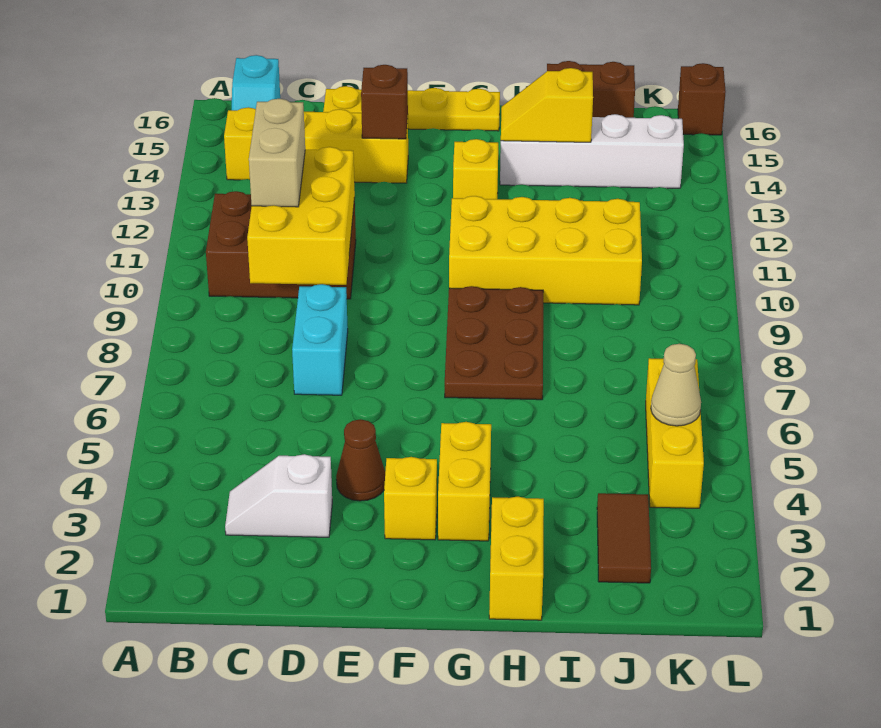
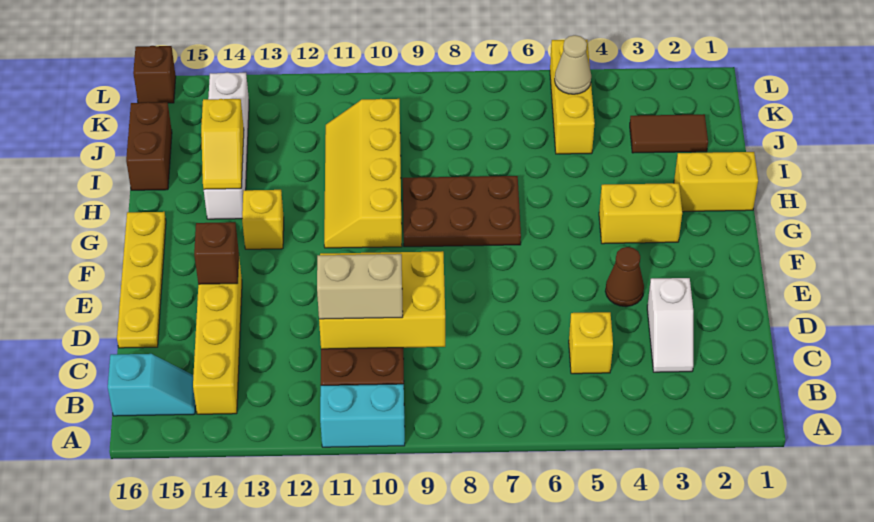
cyan brick D7:D8 level 1 -> cyan brick A10:A11 level 1
yellow brick F3 level 1 -> yellow brick C5 level 1
yellow brick G10:J11 level 1 -> yellow slope G10:J11 level 1 top 10
yellow brick K4:K6 level 1 -> yellow brick J5:L5 level 1

